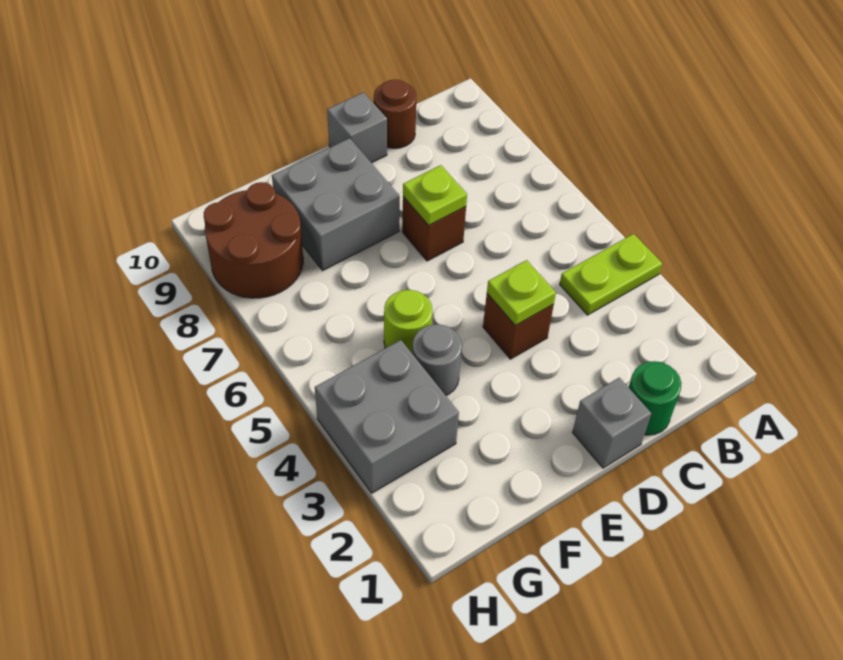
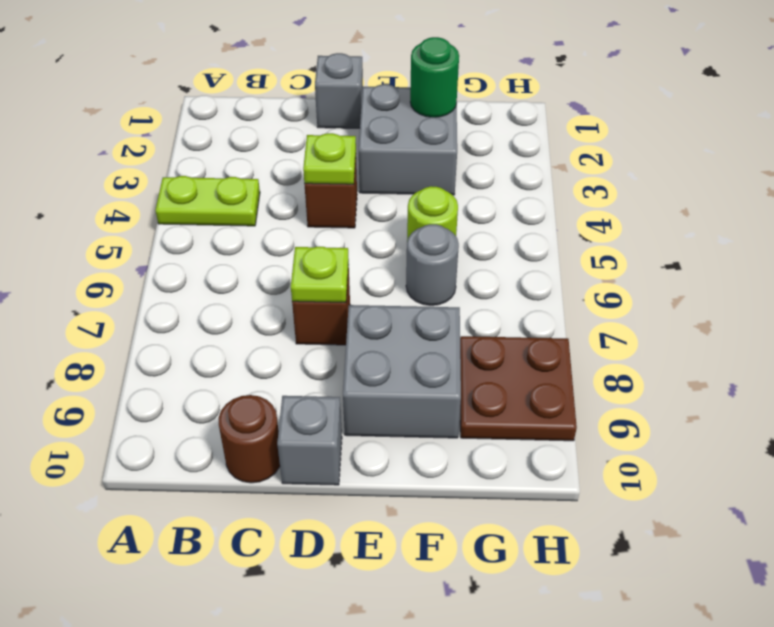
green round brick C1 level 1 -> green round brick F2 level 2
grey round brick F4 level 1 -> grey round brick F6 level 1
grey brick G3:H4 level 1 -> grey brick E2:F3 level 1
brown round brick G8:H9 level 1 -> brown plate G8:H9 level 1

